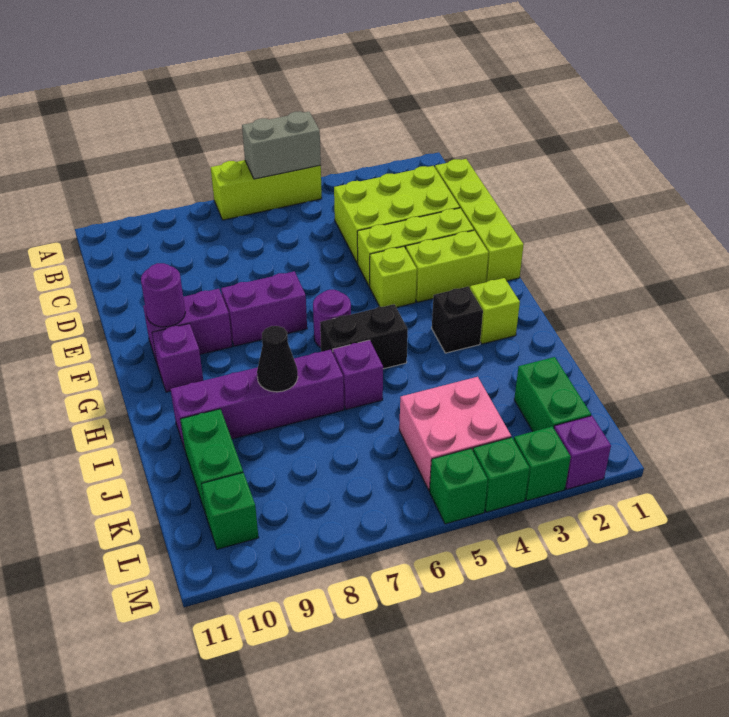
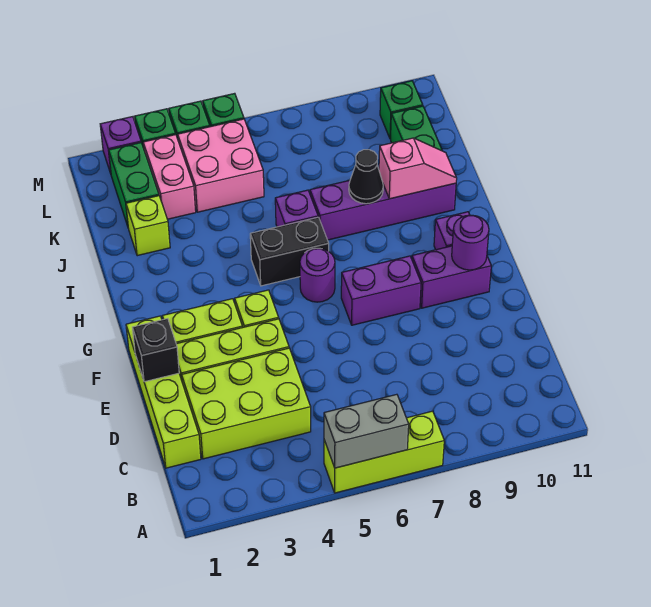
lime brick H2 level 1 -> lime brick J2 level 1
black brick H3 level 1 -> black brick E1 level 2
none -> pink slope I9:I10 level 2 top 9
none -> pink brick K3:L3 level 1

